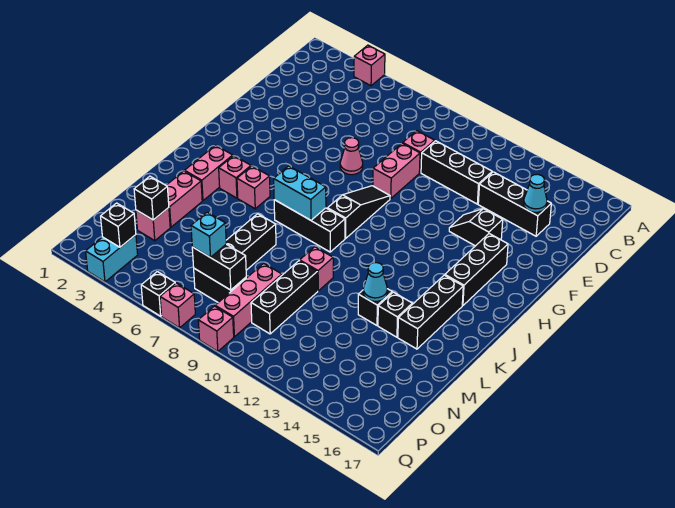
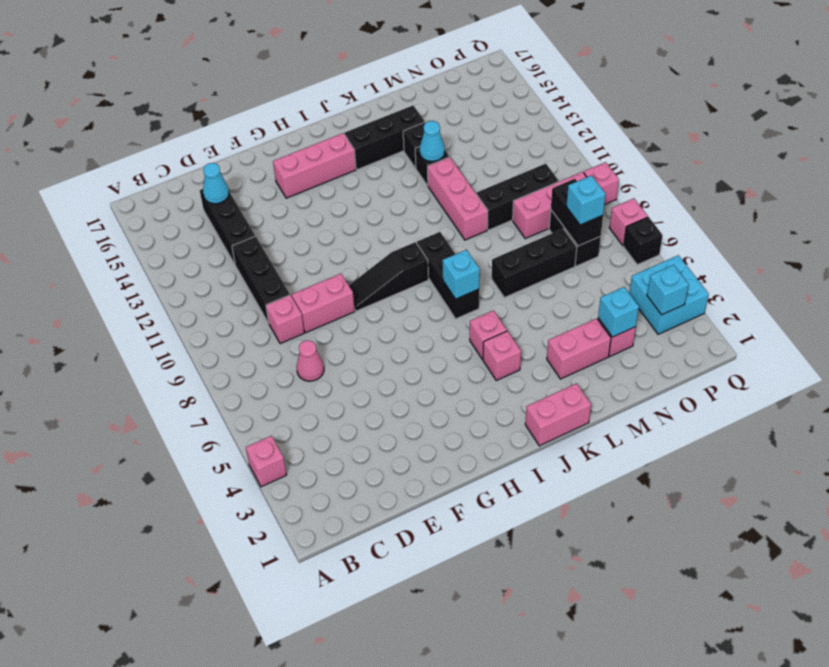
pink cone F7 level 1 -> pink cone D7 level 1
black slope F13:F14 level 1 top 14 -> none
black brick G15:I15 level 1 -> pink brick G15:I15 level 1
pink brick J3:K3 level 1 -> pink brick J1:K1 level 1
cyan brick J7:J8 level 2 -> cyan brick J7 level 2
pink brick L10 level 1 -> pink brick L10:L12 level 1
black brick N3 level 2 -> cyan brick N3 level 2
cyan brick P3:Q3 level 1 -> cyan brick P3:Q4 level 1
black brick P3 level 2 -> cyan brick P3 level 2

